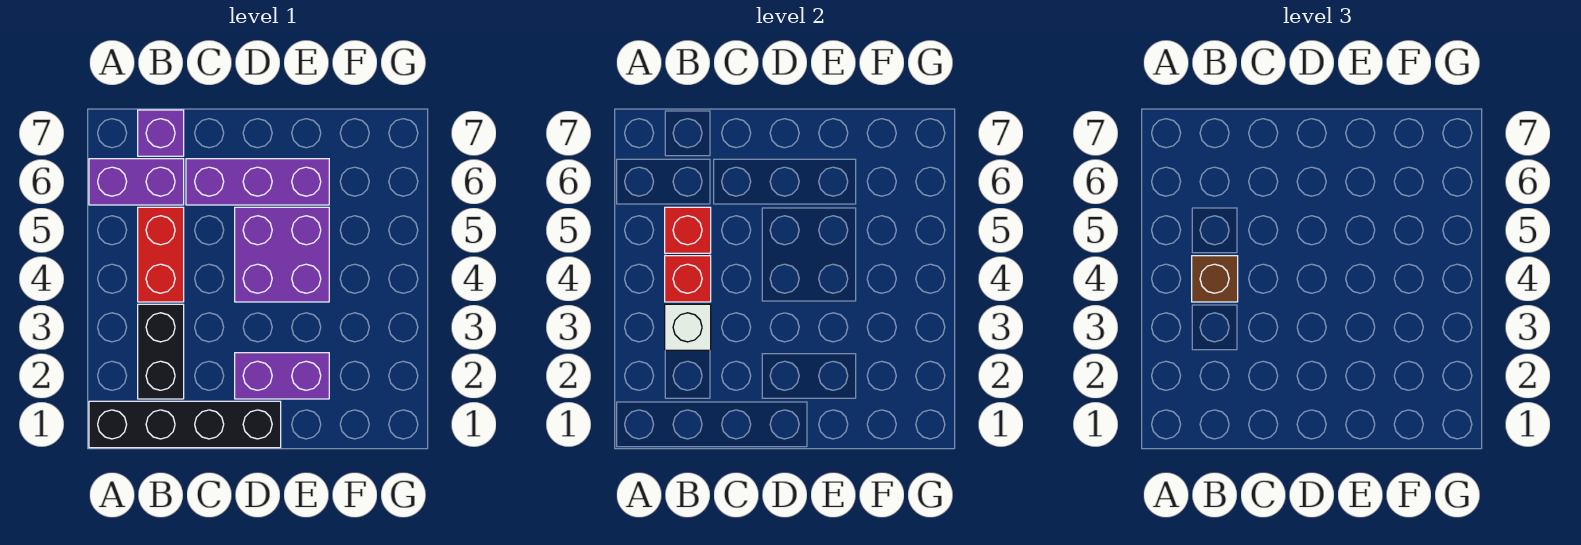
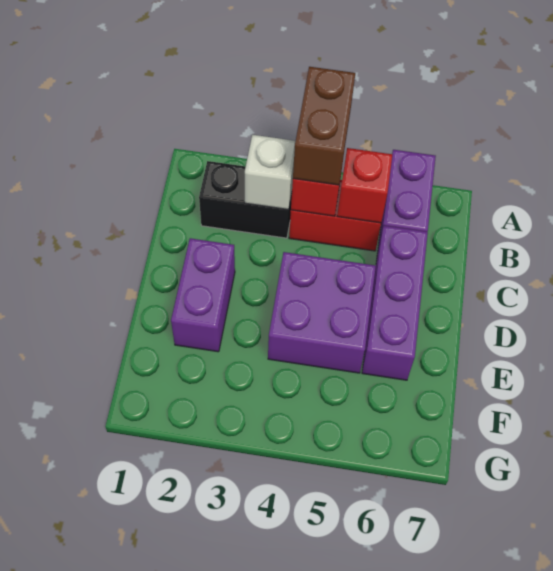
black brick A1:D1 level 1 -> none
brown brick B4 level 3 -> brown brick A4:B4 level 3
purple brick B7 level 1 -> none

